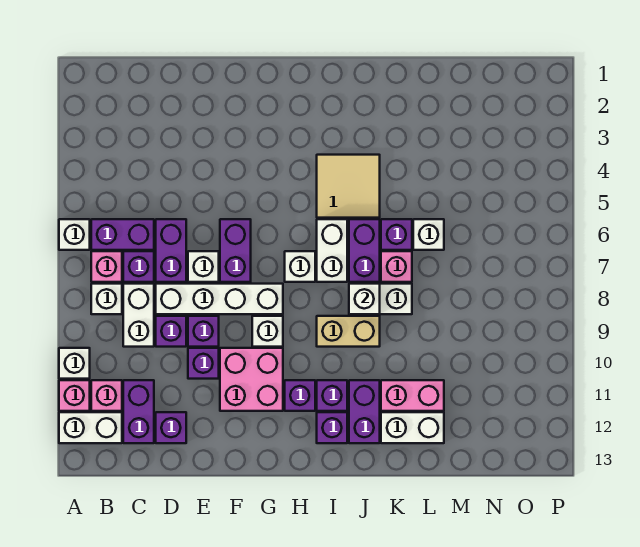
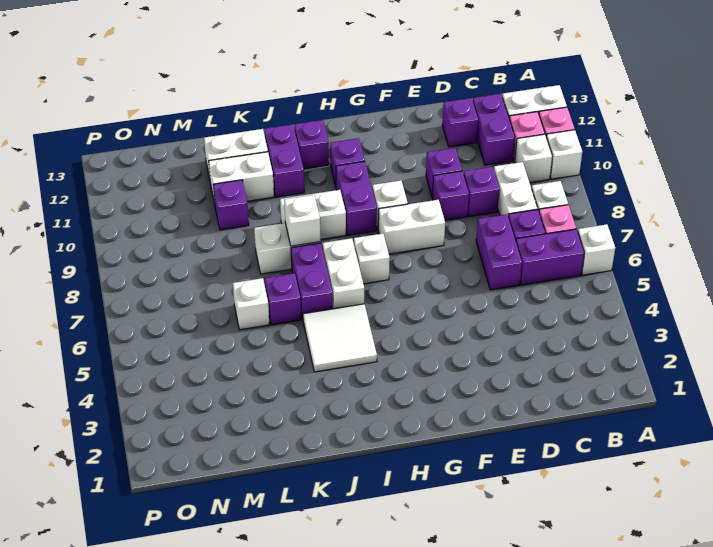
white brick D8:G8 level 1 -> white brick F8:G8 level 1
white brick E7 level 1 -> white brick B10 level 1
purple brick F6:F7 level 1 -> purple brick H9:H10 level 1
pink brick F10:G11 level 1 -> none
tan tile I4:J5 level 1 -> white tile I4:J5 level 1
tan brick I9:J9 level 1 -> white brick I9:J9 level 1
purple brick I11 level 1 -> purple brick L10 level 1
pink brick K7 level 1 -> none
pink brick K11:L11 level 1 -> white brick K11:L11 level 1

